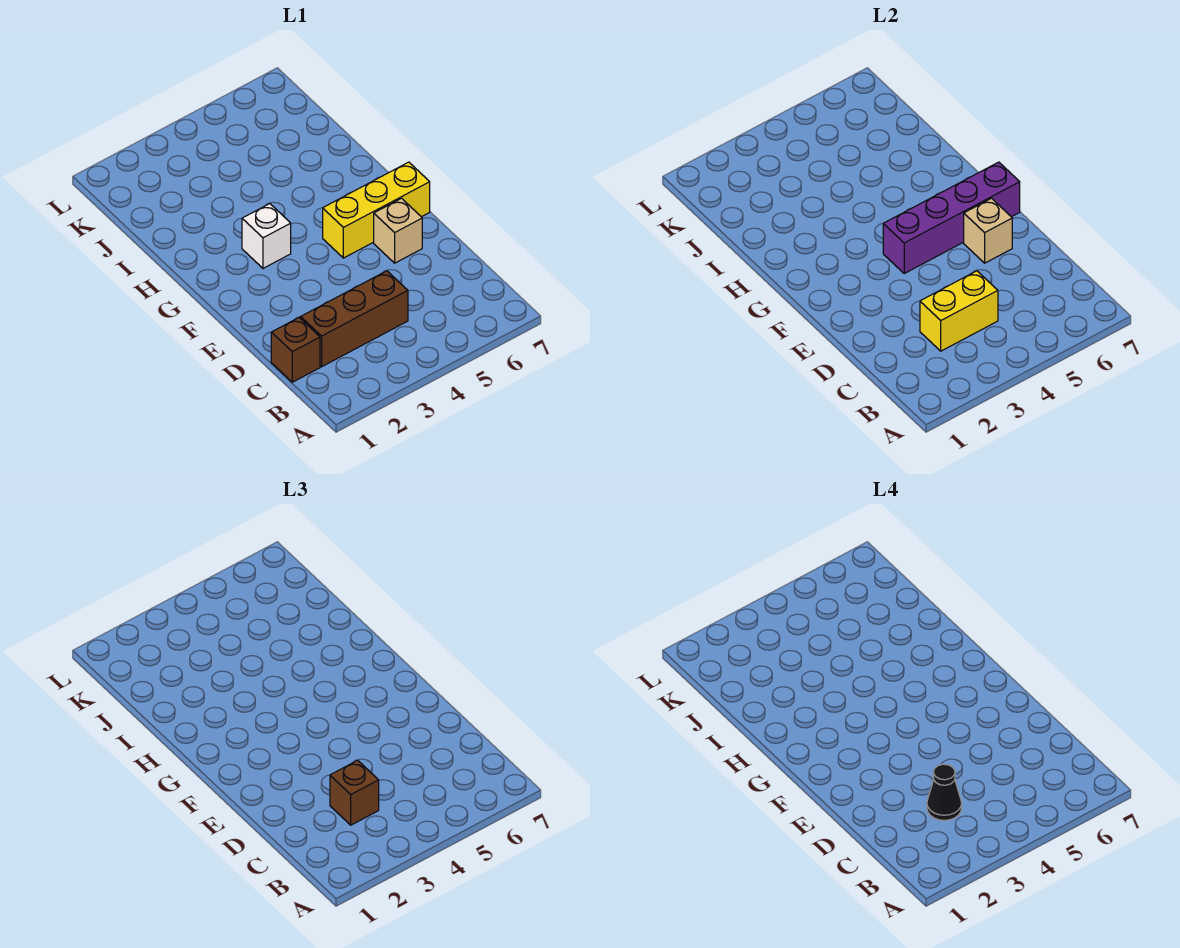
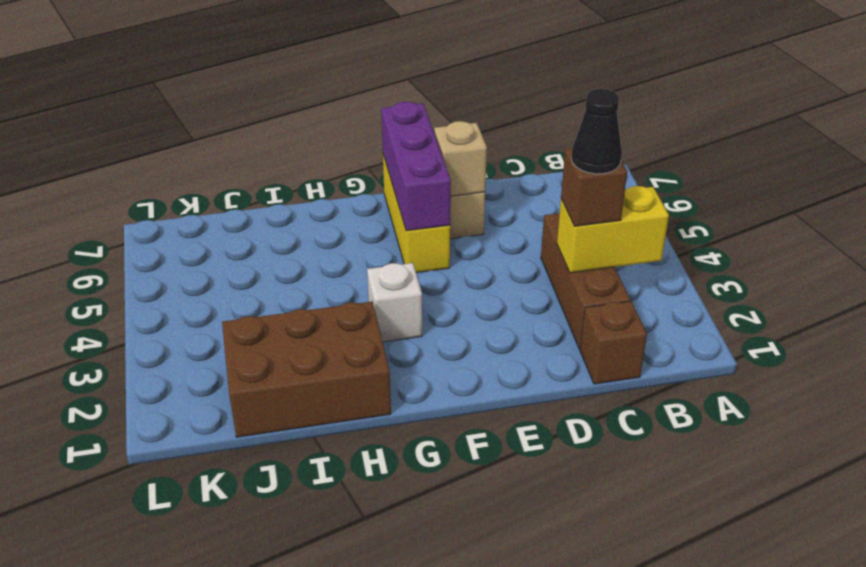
yellow brick C3:C4 level 2 -> yellow brick B3:C3 level 2
purple brick F4:F7 level 2 -> purple brick F5:F7 level 2
none -> brown brick H1:J2 level 1

